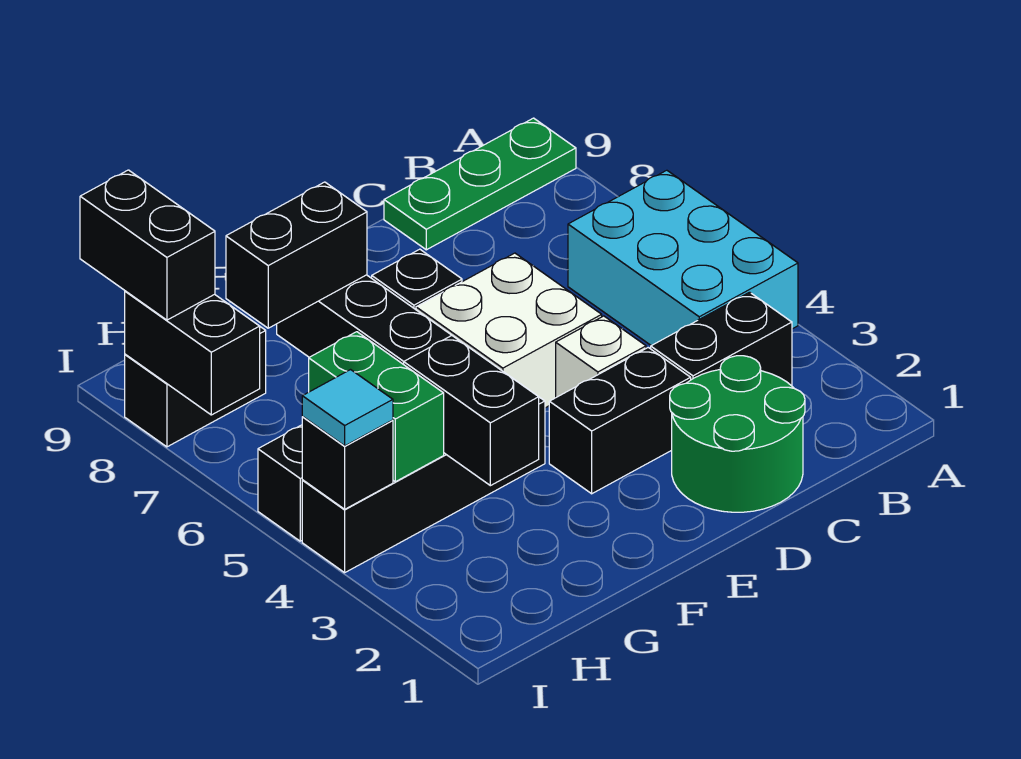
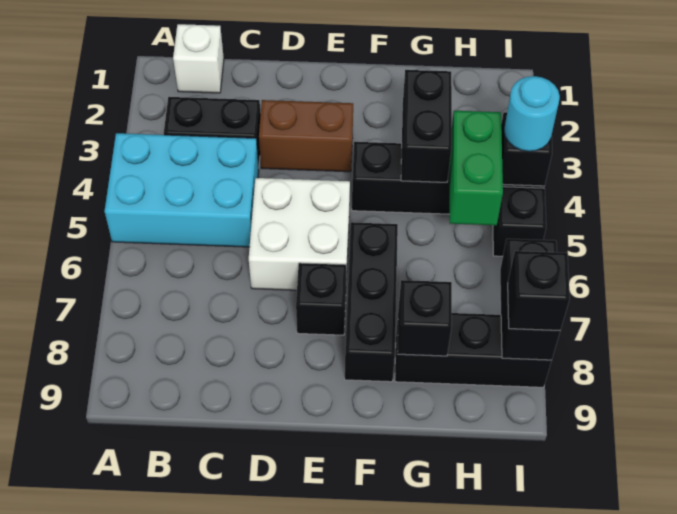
cyan brick A4:B6 level 1 -> cyan brick A4:C5 level 1
green plate A9:C9 level 1 -> none
green round brick C1:D2 level 1 -> none
black brick D3:E3 level 1 -> brown brick D3:E3 level 1
white brick D4 level 1 -> white brick B1 level 1
black brick F8:G8 level 2 -> black brick G8 level 2
black brick H8:I8 level 1 -> black brick G8:I8 level 1
cyan tile I4 level 3 -> cyan round brick I4 level 3
black brick I8:I9 level 3 -> black brick I8 level 3

